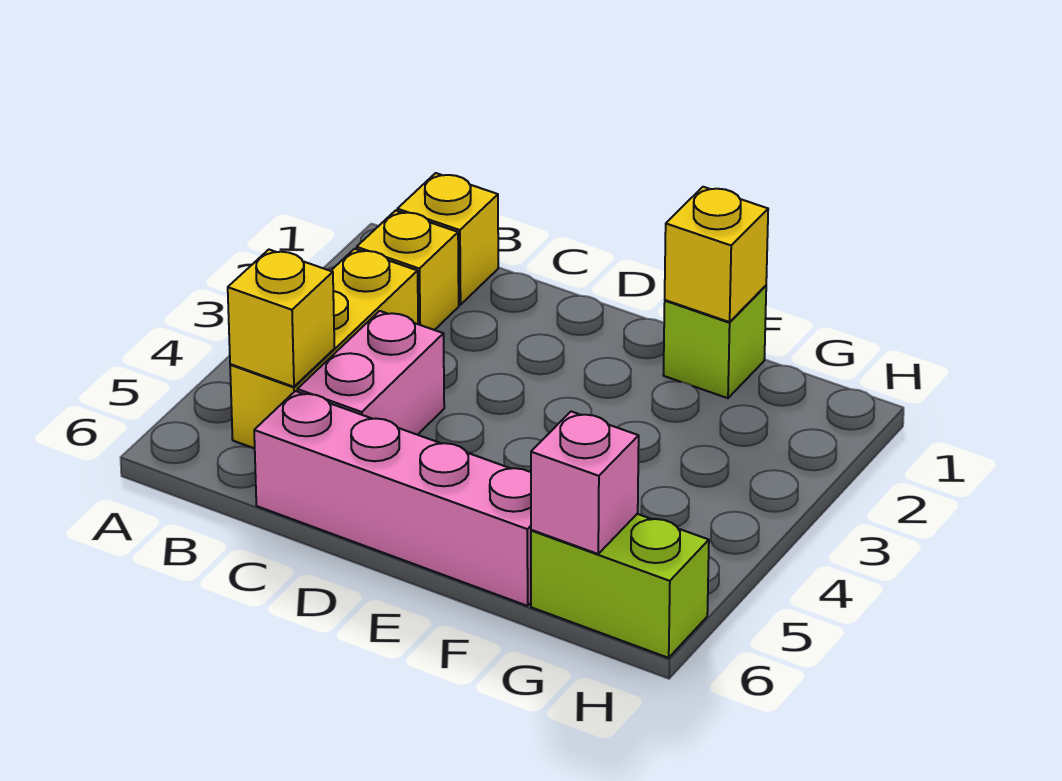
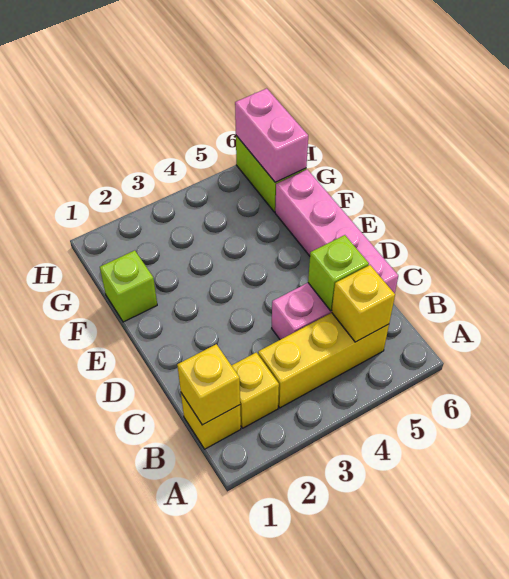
none -> lime brick C5 level 2
yellow brick F1 level 2 -> yellow brick B1 level 2
pink brick G6 level 2 -> pink brick G6:H6 level 2

